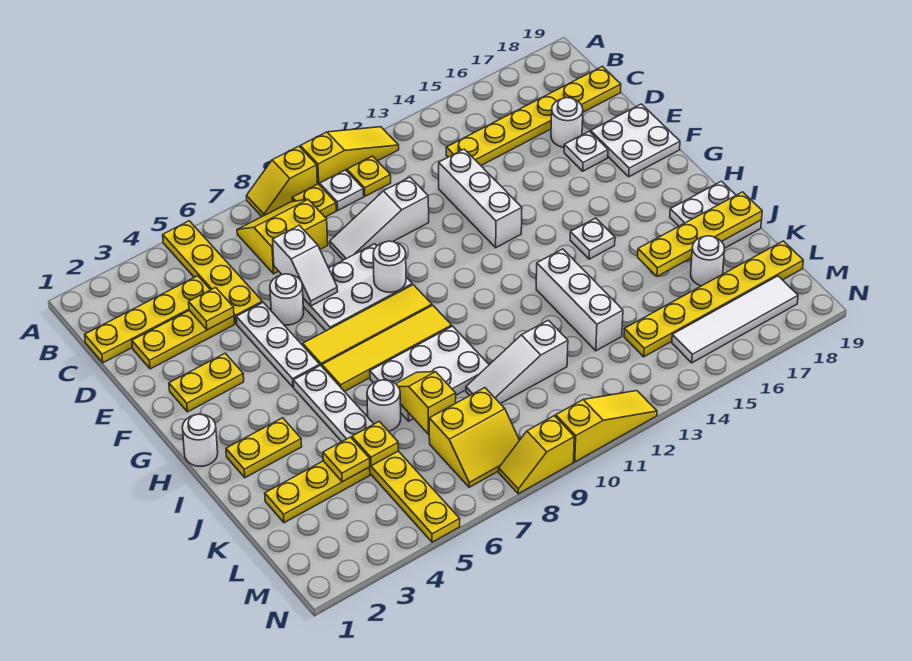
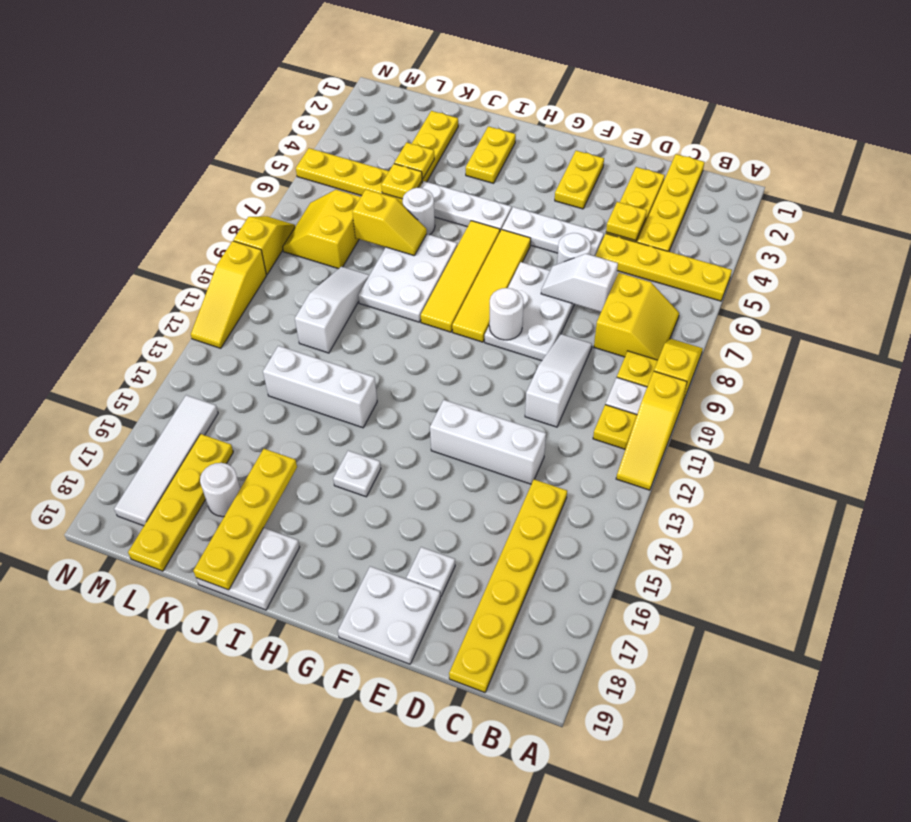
white round brick D17 level 1 -> none
white round brick H1 level 1 -> none
yellow plate L14:L19 level 1 -> yellow plate L16:L19 level 1

